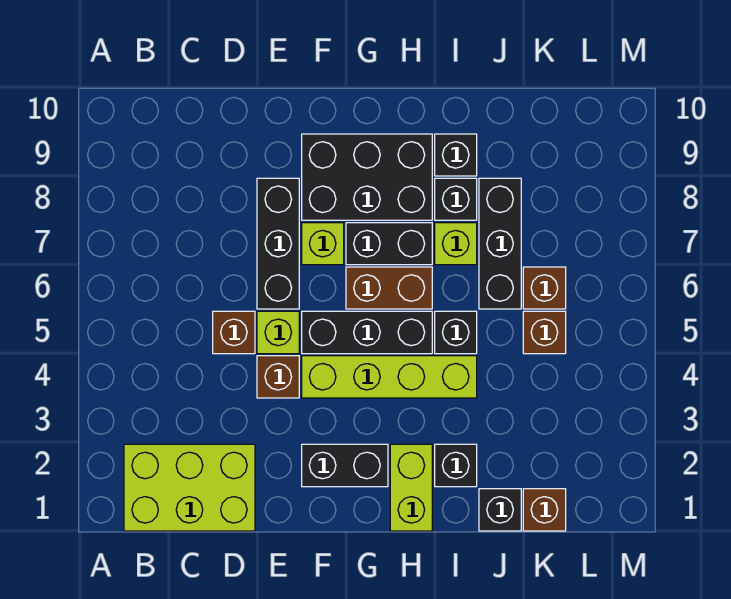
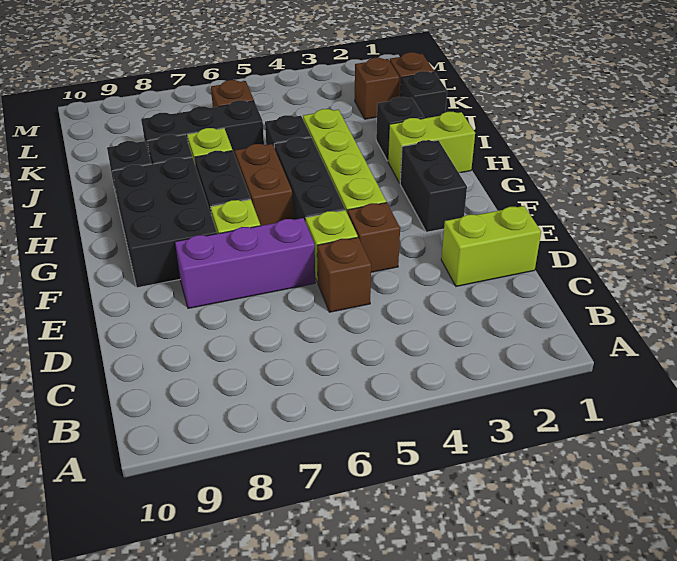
lime brick B1:D2 level 1 -> lime brick D1:D2 level 1
black brick E6:E8 level 1 -> purple brick E6:E8 level 1
brown brick K5 level 1 -> brown brick K2 level 1

